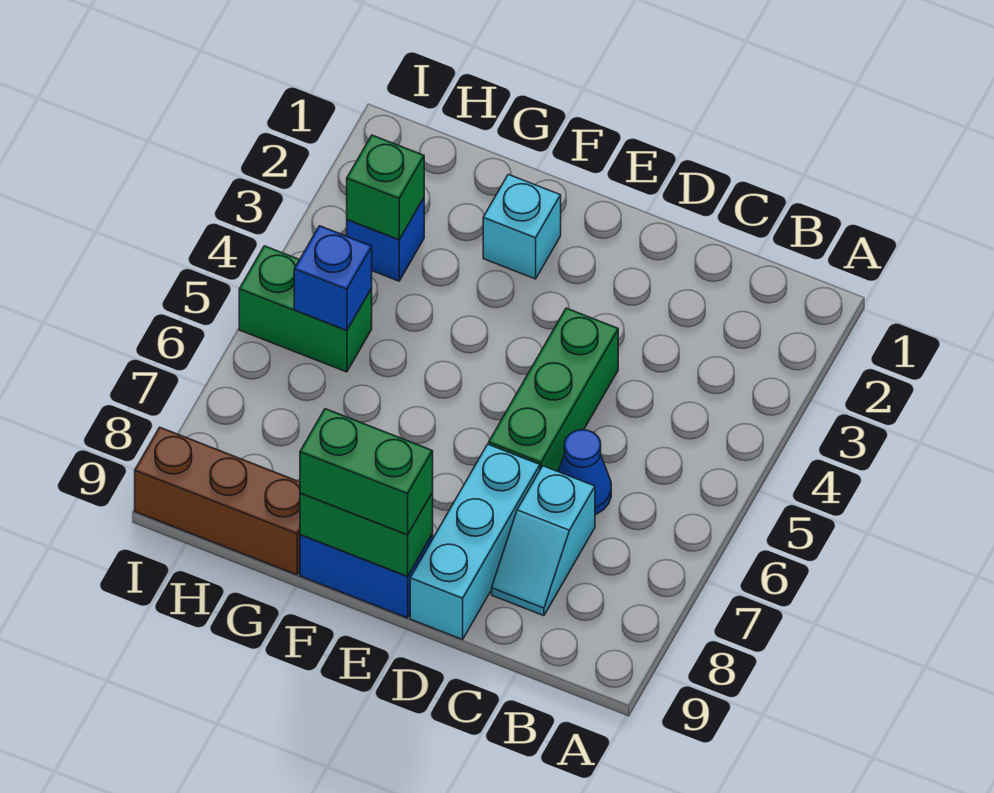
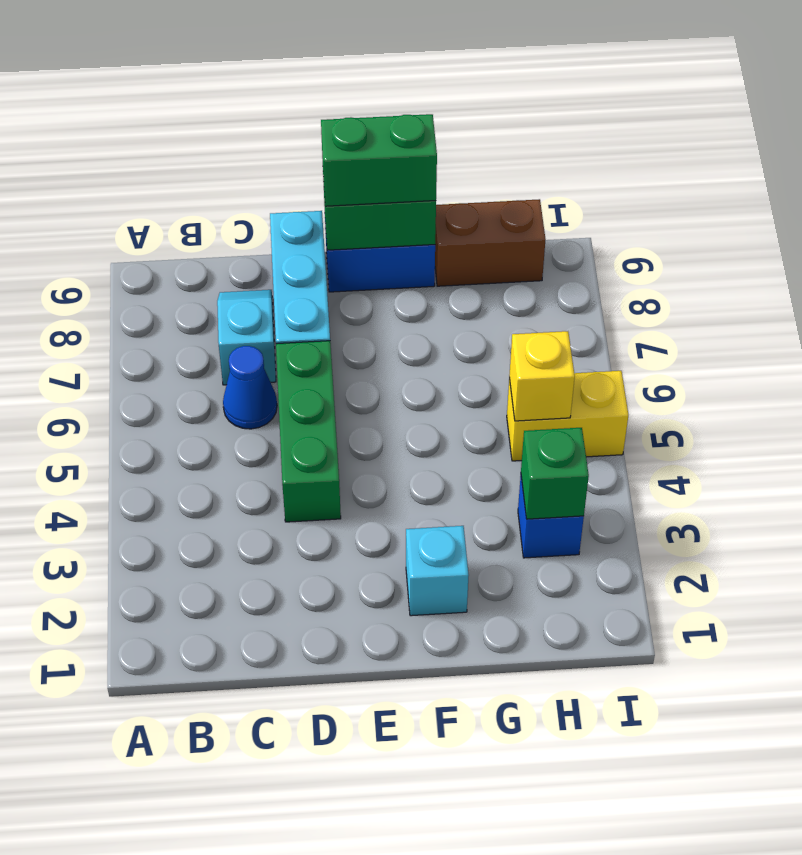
brown brick G9:I9 level 1 -> brown brick G9:H9 level 1
green brick H5:I5 level 1 -> yellow brick H5:I5 level 1
blue brick H5 level 2 -> yellow brick H5 level 2

